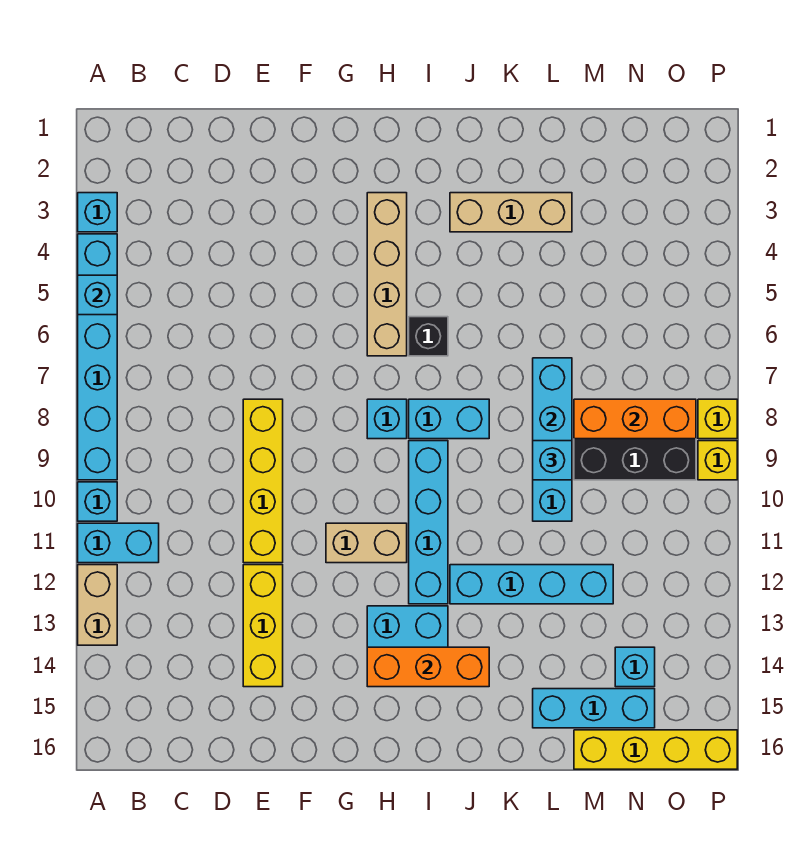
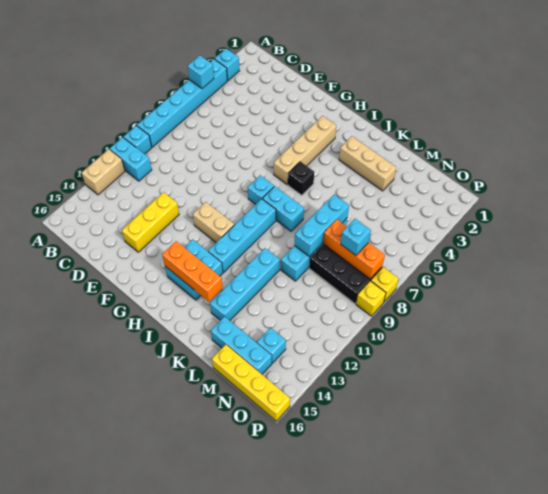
yellow brick E8:E11 level 1 -> none
cyan brick J12:M12 level 1 -> cyan brick K11:K14 level 1
cyan brick L9 level 3 -> cyan brick N8 level 3

